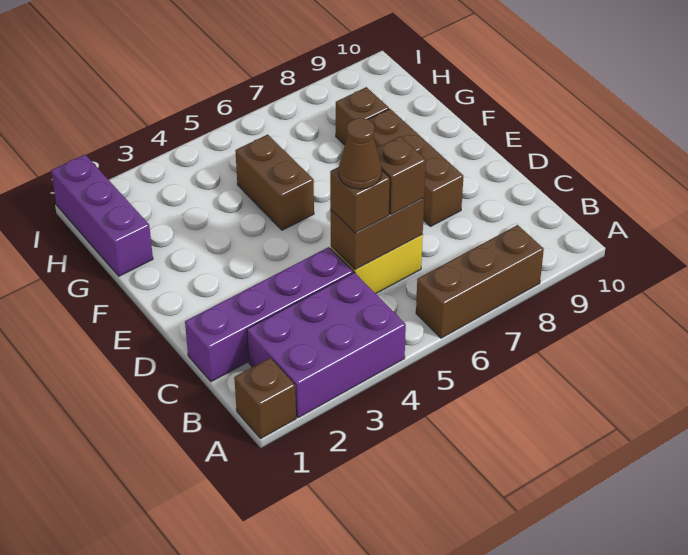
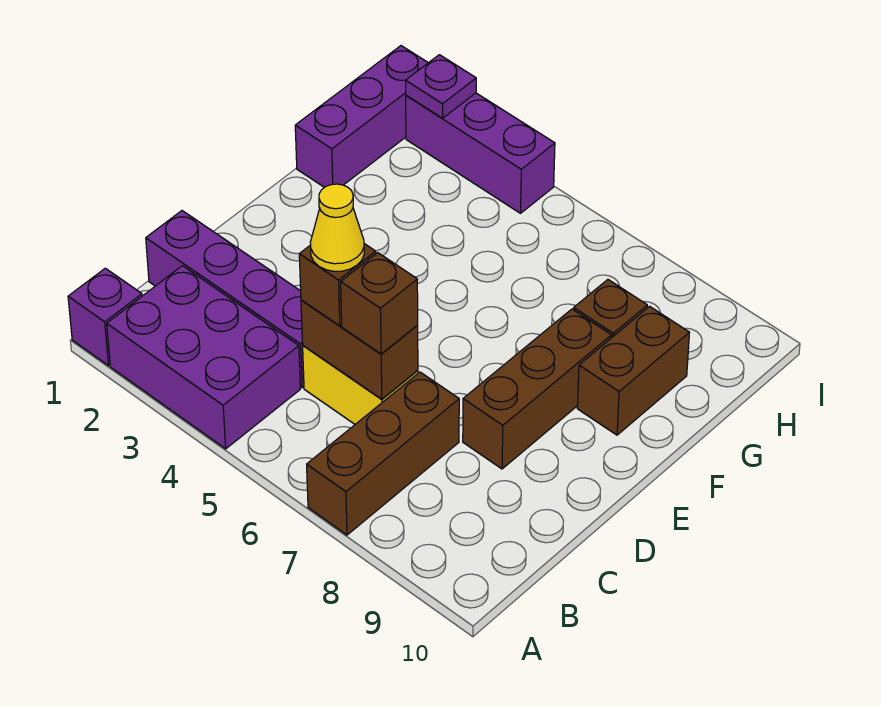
brown brick A1 level 1 -> purple brick A1 level 1
brown brick A6:A8 level 1 -> brown brick A7:C7 level 1
brown cone C5 level 4 -> yellow cone C5 level 4
brown brick F5:G5 level 1 -> brown brick F9:G9 level 1
none -> purple brick I2:I4 level 1
none -> purple plate I2 level 2

